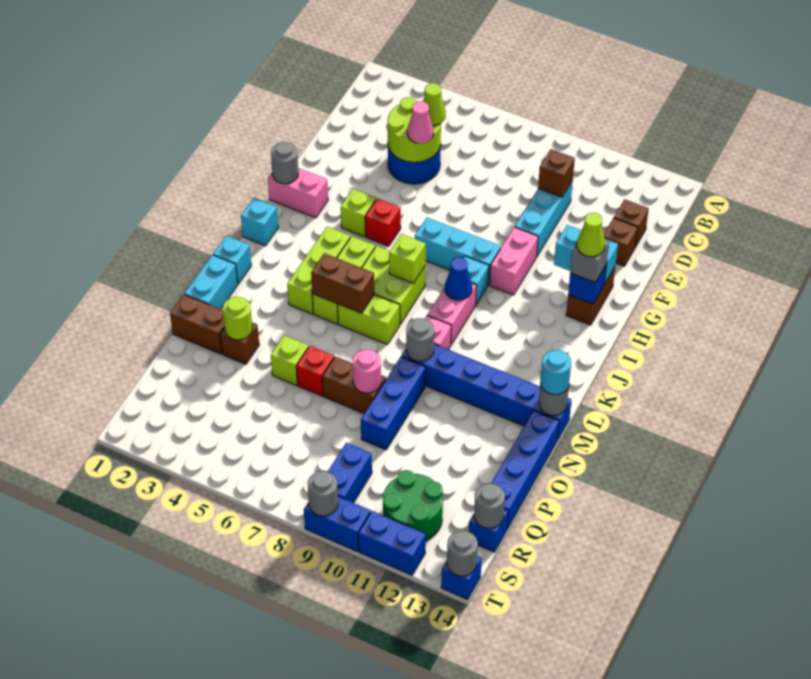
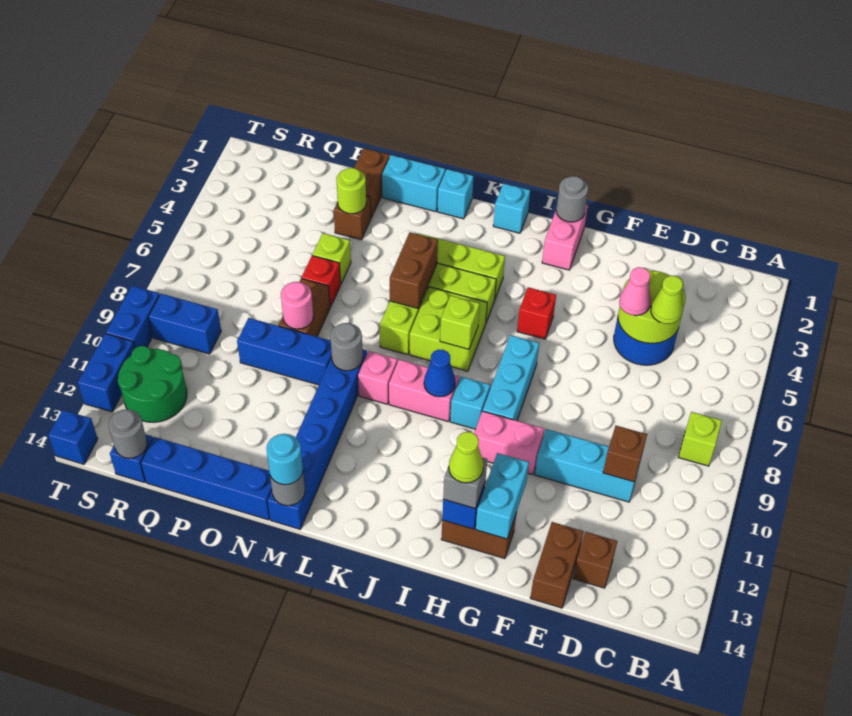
brown brick E13 level 1 -> brown brick E13:E14 level 1
lime brick H4 level 1 -> lime brick B8 level 1
grey round brick T9 level 2 -> none
grey round brick T14 level 2 -> none

